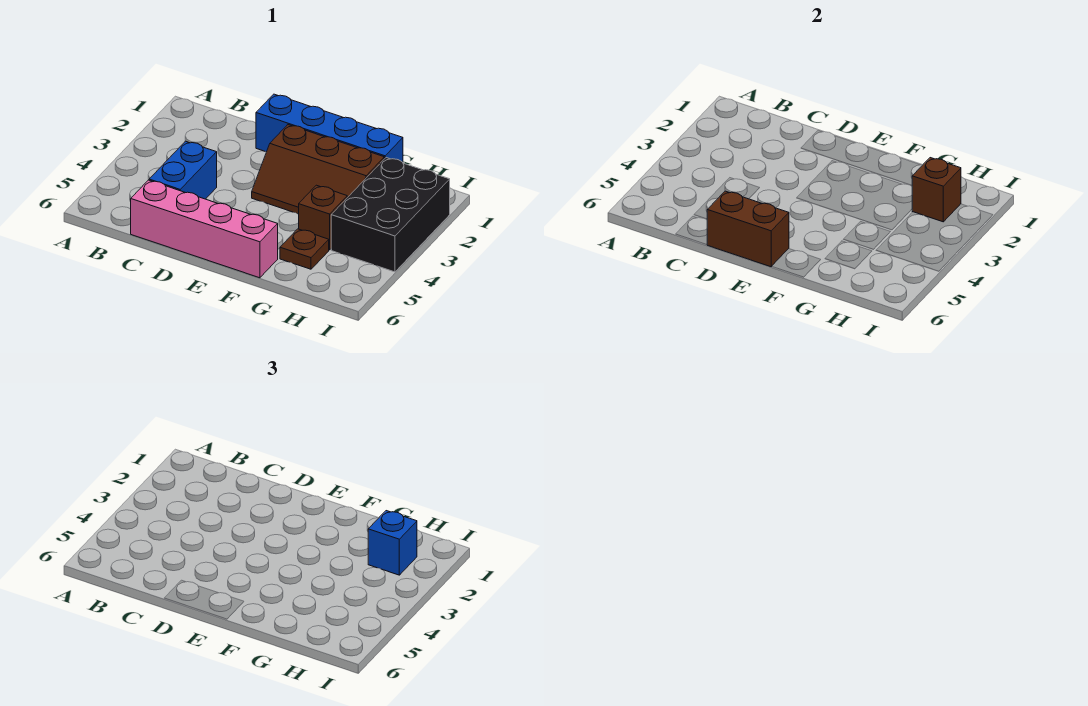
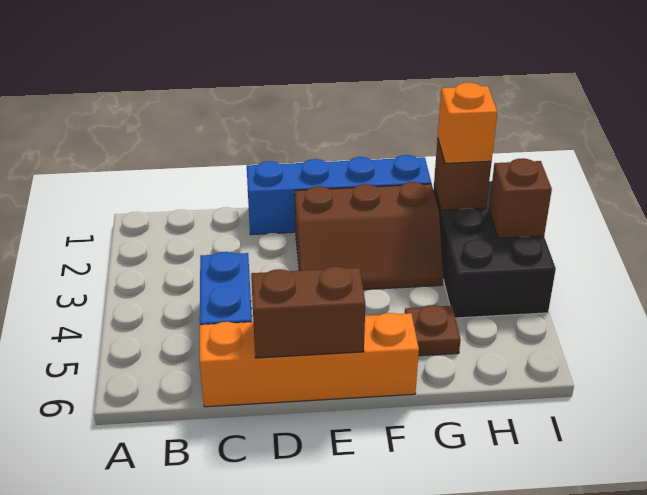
pink brick C6:F6 level 1 -> orange brick C6:F6 level 1
brown brick G4 level 1 -> brown brick I3 level 2
blue brick H2 level 3 -> orange brick H2 level 3

